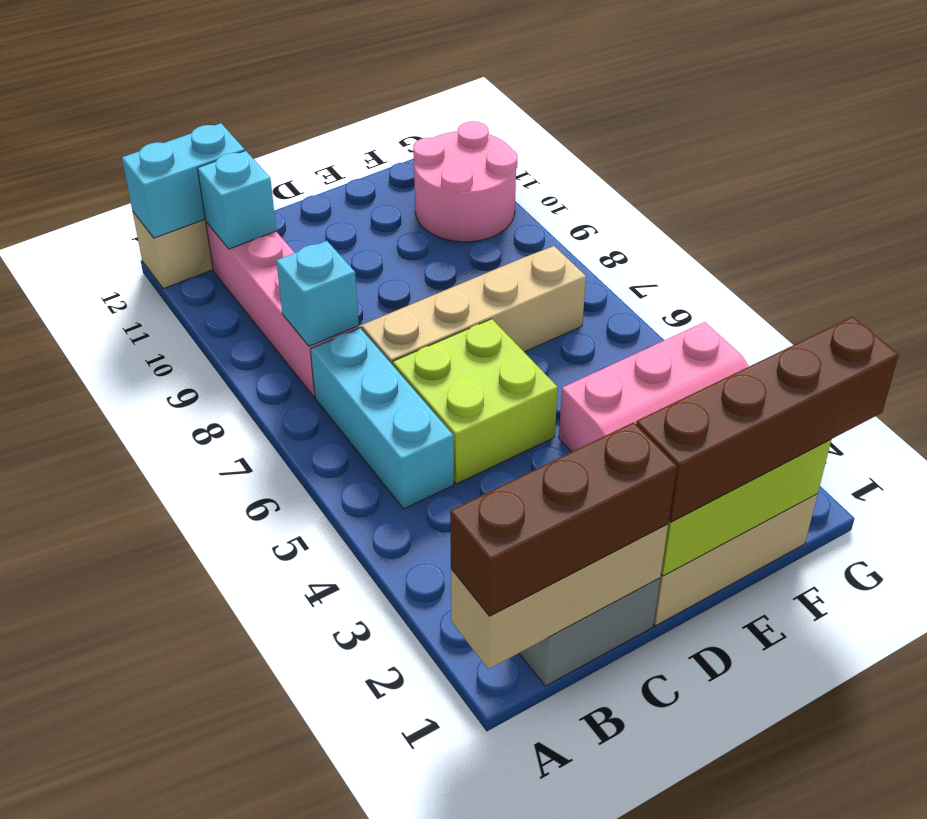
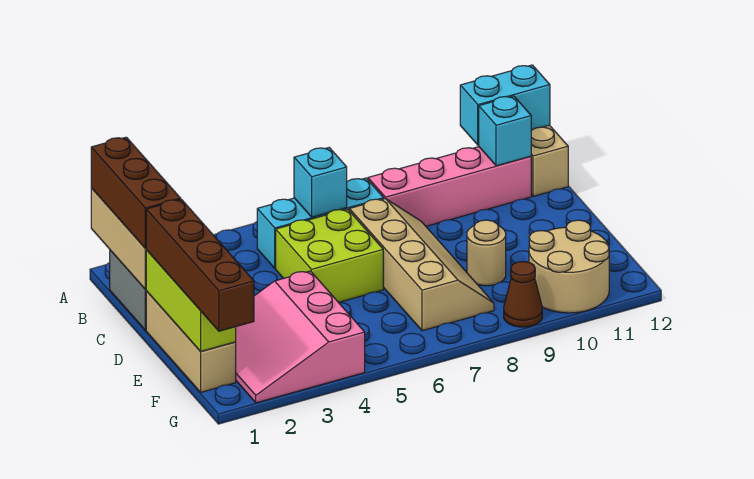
cyan brick A12:B12 level 2 -> cyan brick A11:A12 level 2
cyan brick B8 level 2 -> cyan brick B6 level 2
none -> tan round brick E9 level 1
pink round brick F10:G11 level 1 -> tan round brick F10:G11 level 1
none -> brown cone G9 level 1

